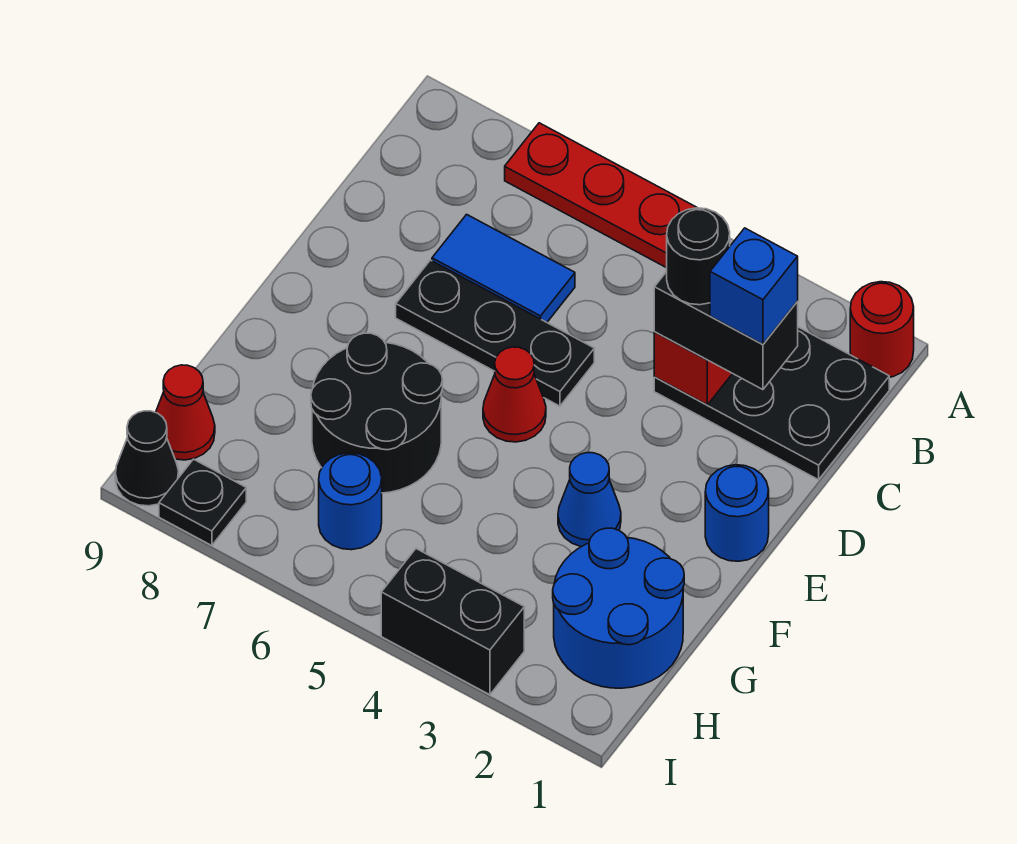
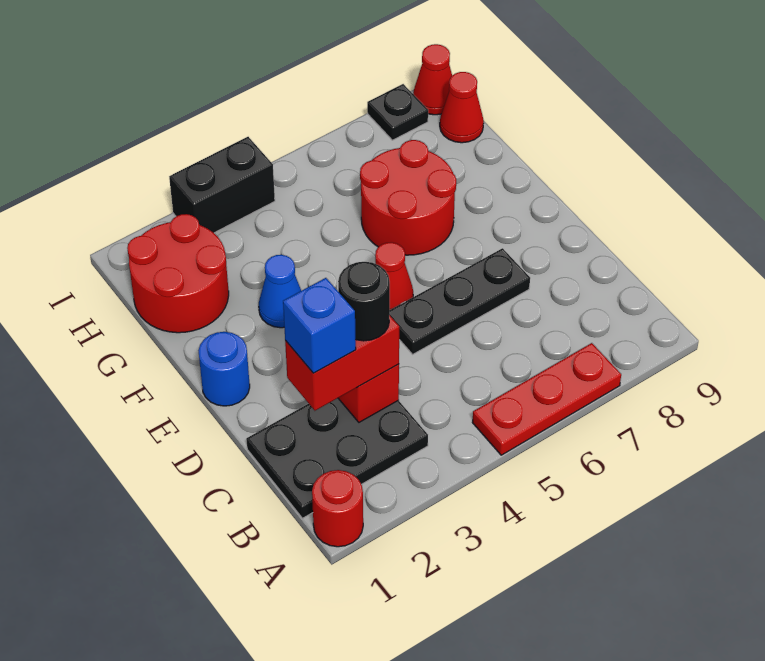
black brick C2:C3 level 3 -> red brick C2:C3 level 3
blue tile C6:C7 level 1 -> none
black round brick F6:G7 level 1 -> red round brick F6:G7 level 1
blue round brick G1:H2 level 1 -> red round brick G1:H2 level 1
blue round brick H6 level 1 -> none
black cone I9 level 1 -> red cone I9 level 1

